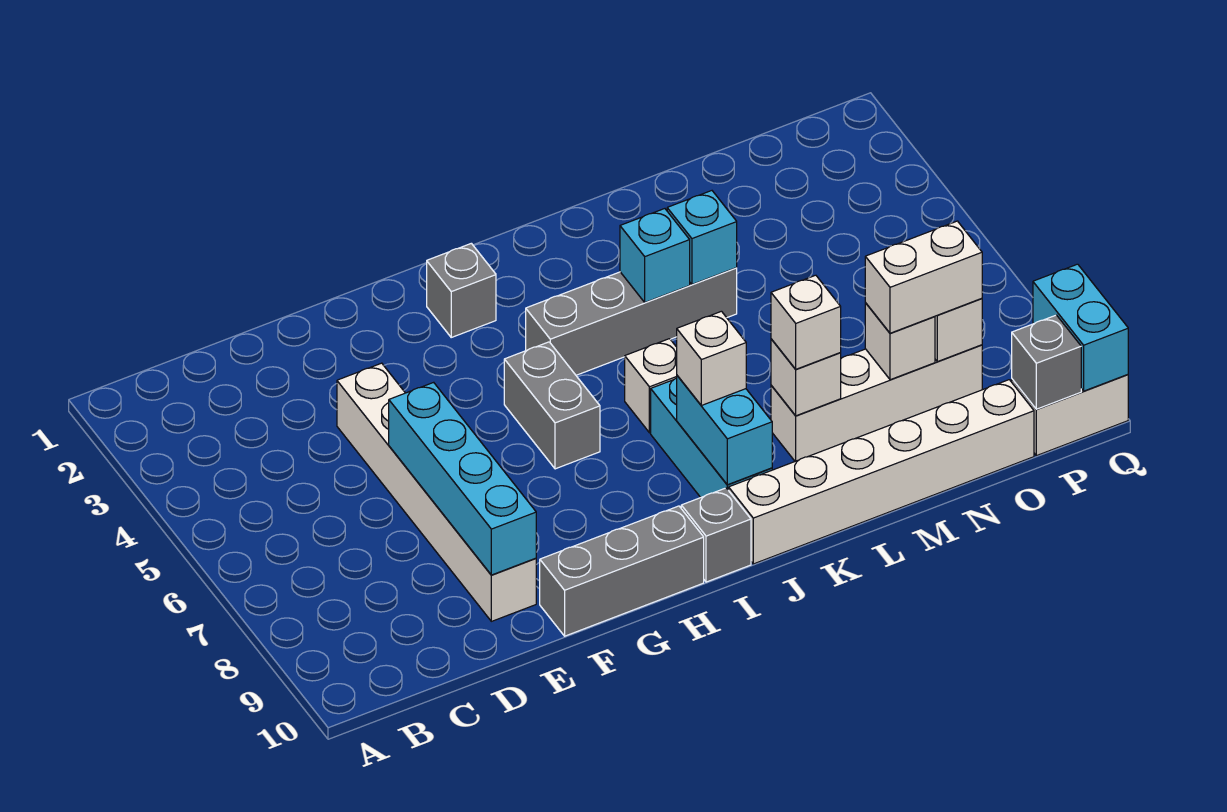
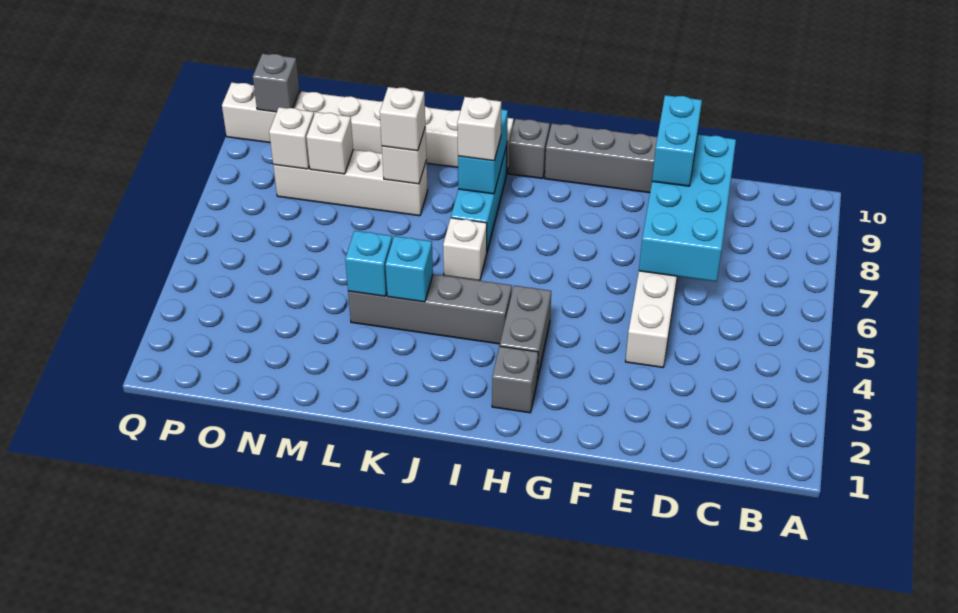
cyan brick E6:E9 level 2 -> cyan brick D6:E9 level 2
grey brick H5:H6 level 1 -> grey brick H3:H4 level 1
white brick N8:O8 level 3 -> none
cyan brick Q9:Q10 level 2 -> cyan brick E8:E9 level 3

